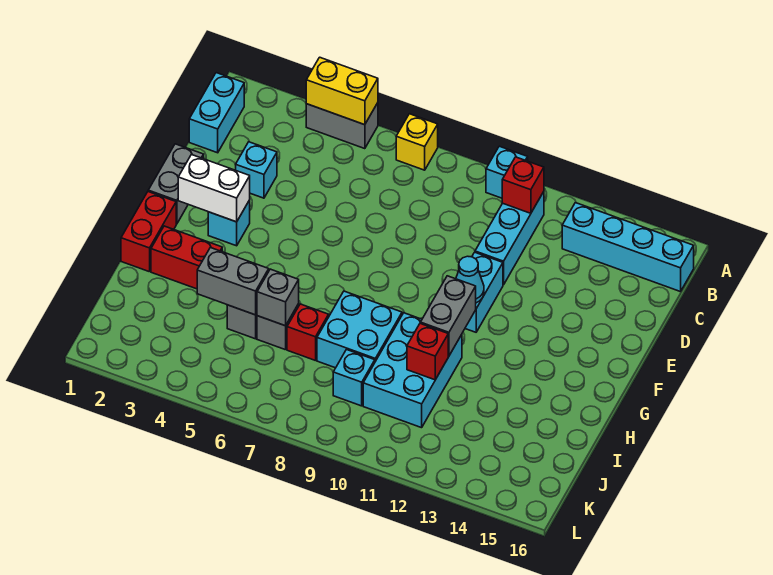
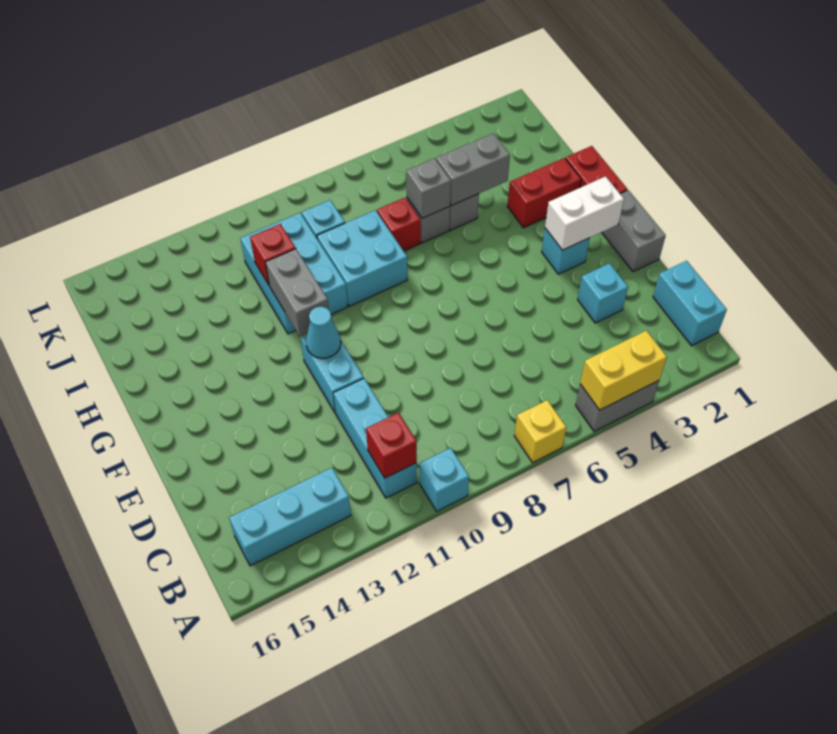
cyan brick B13:B16 level 1 -> cyan brick B13:B15 level 1

